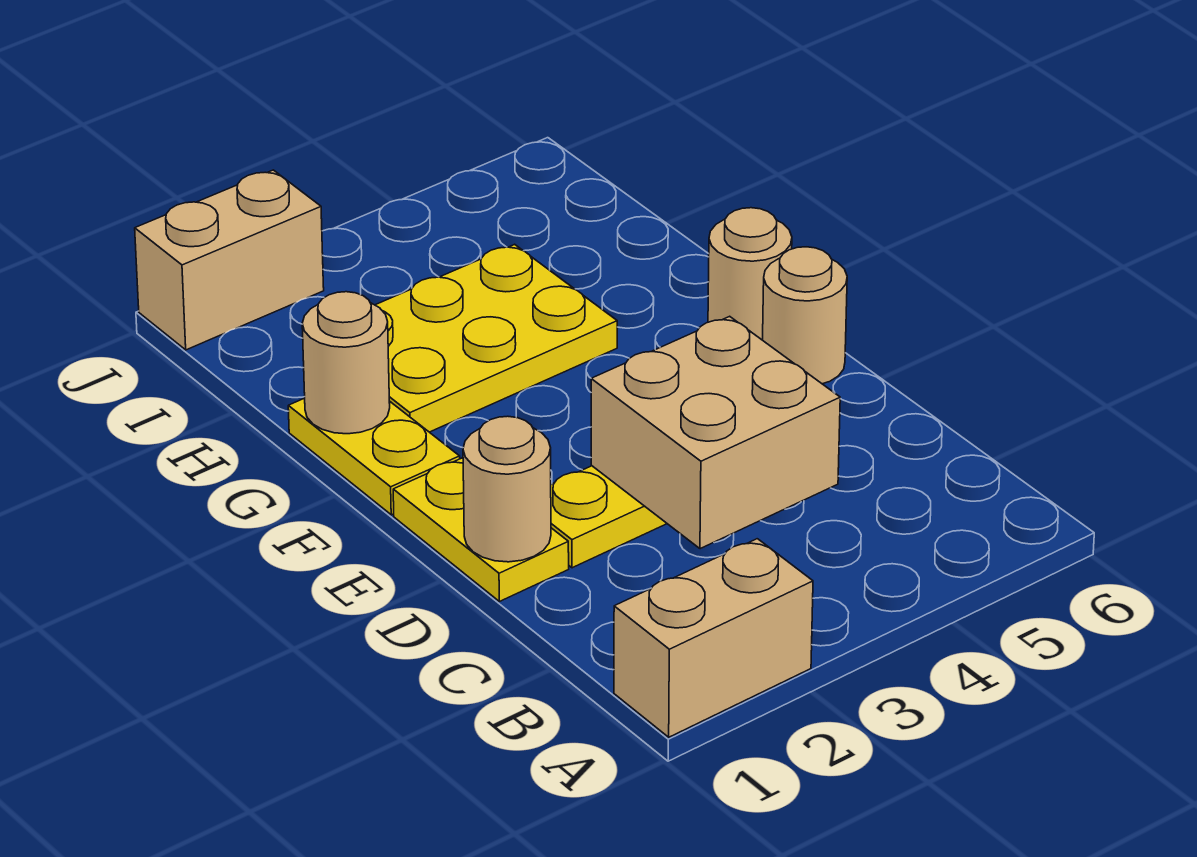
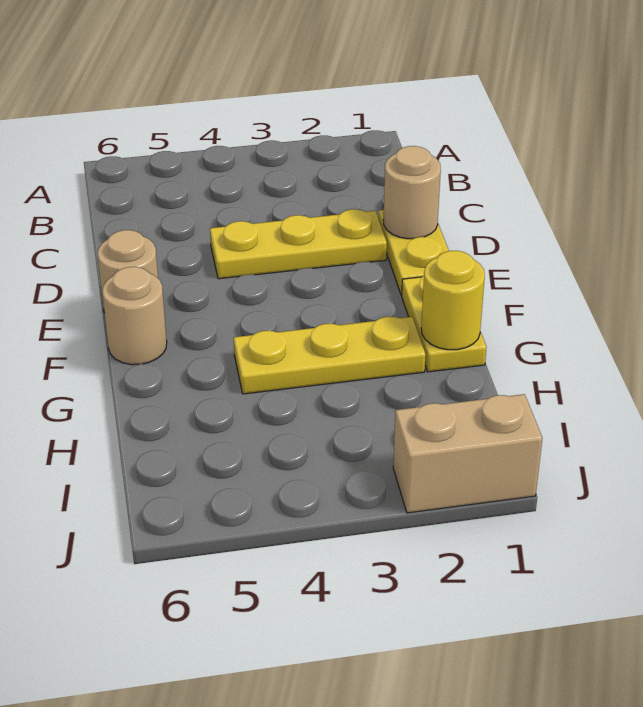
tan brick A1:A2 level 1 -> none
tan brick C3:D4 level 2 -> none
tan round brick G1 level 2 -> yellow round brick G1 level 2
yellow plate G2:H4 level 1 -> yellow plate G2:G4 level 1

